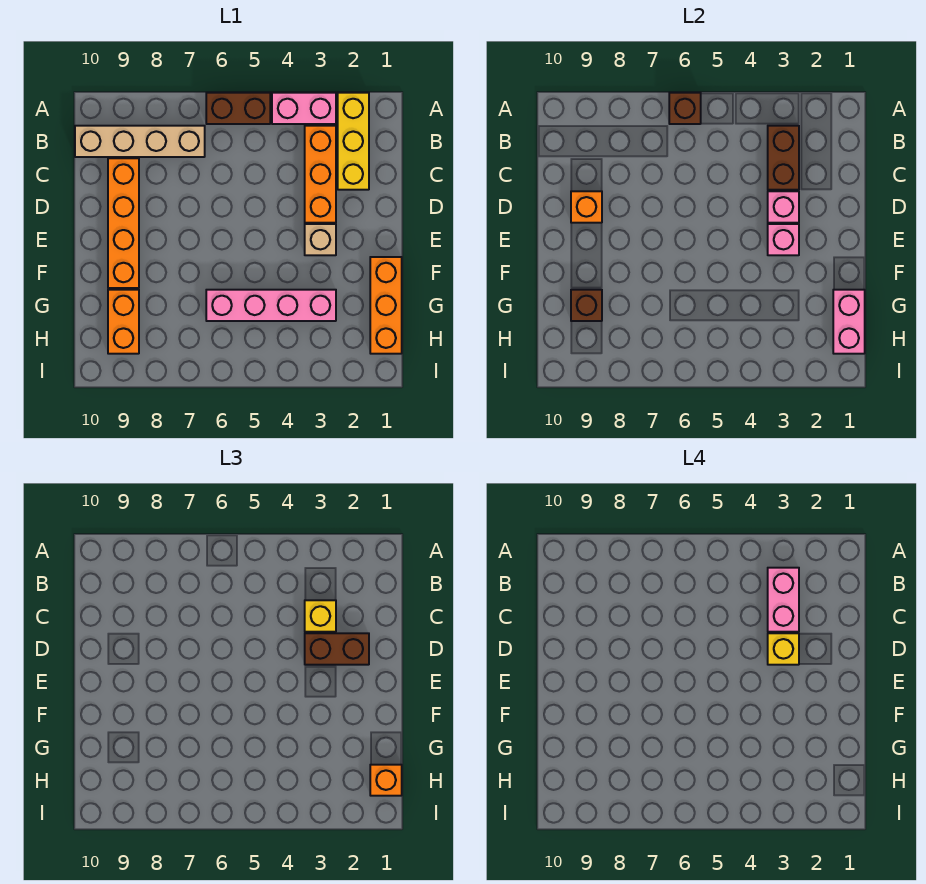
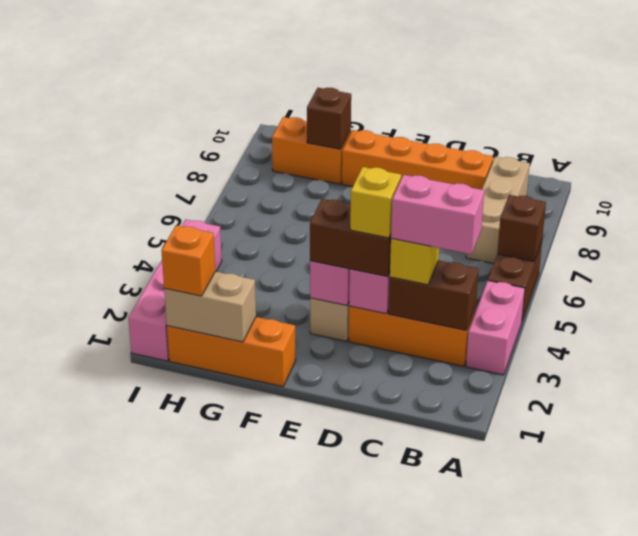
yellow brick A2:C2 level 1 -> none
tan brick B7:B10 level 1 -> tan brick B7:B9 level 1
brown brick D2:D3 level 3 -> brown brick D3:E3 level 3
orange brick D9 level 2 -> none
pink brick G1:H1 level 2 -> tan brick G1:H1 level 2
pink brick G3:G6 level 1 -> pink brick I1:I4 level 1

